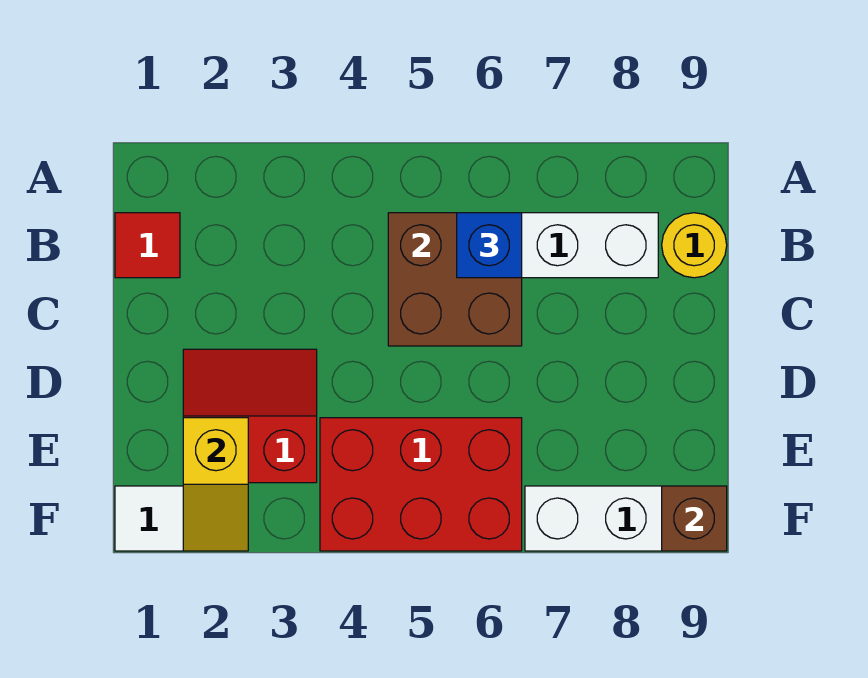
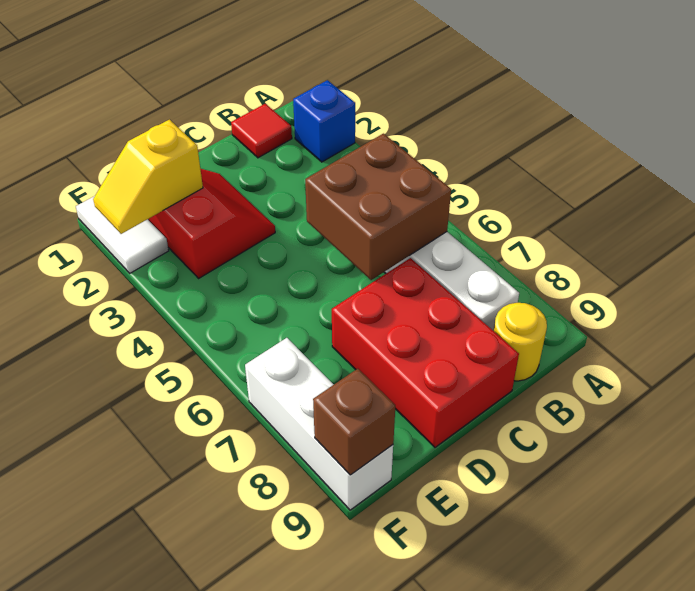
blue brick B6 level 3 -> blue brick A2 level 1
red brick E4:F6 level 1 -> red brick C7:D9 level 1

